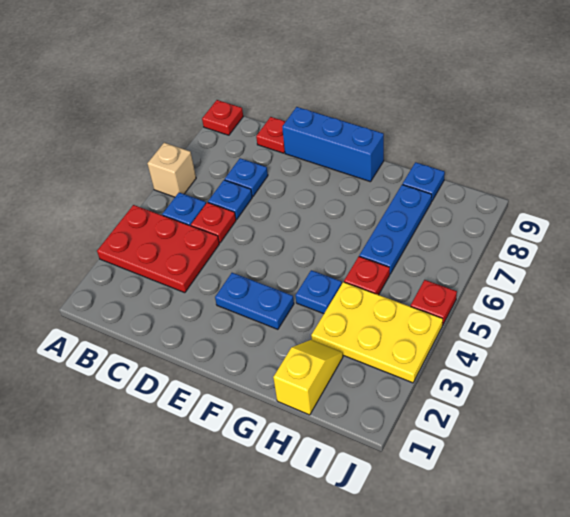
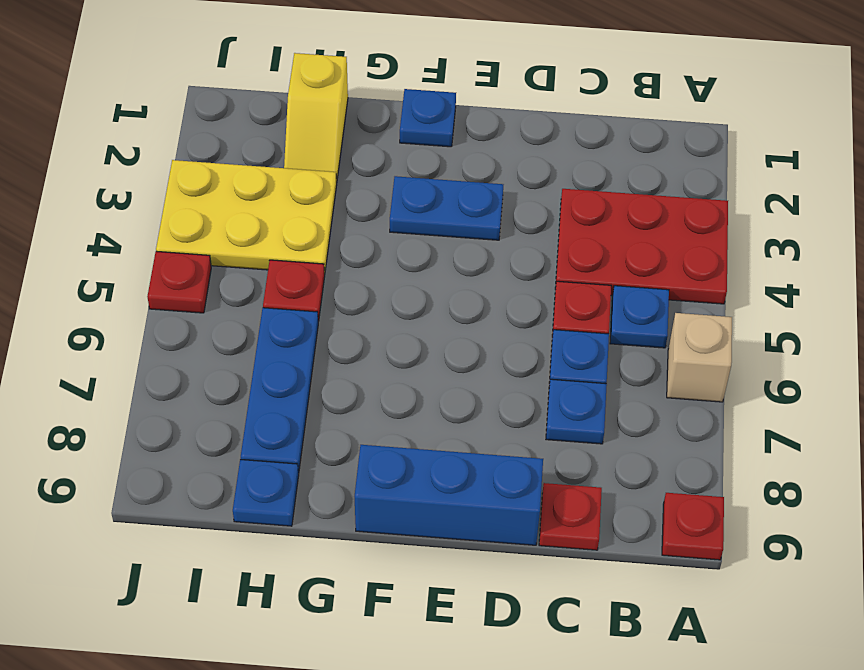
blue plate G4 level 1 -> blue plate F1 level 1

